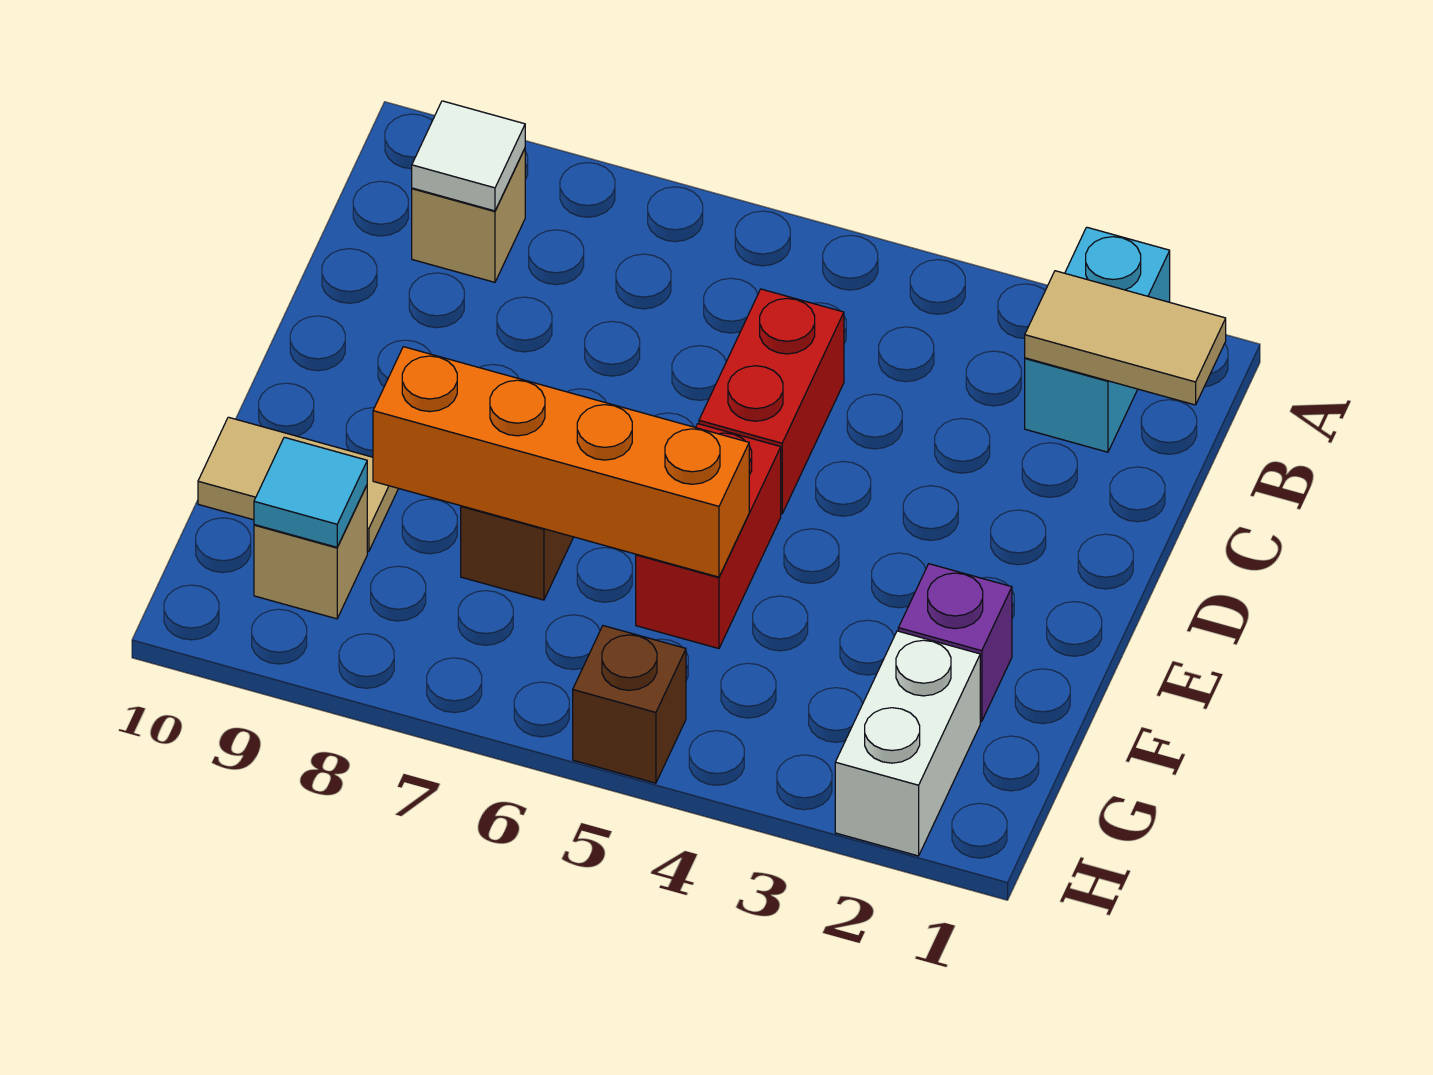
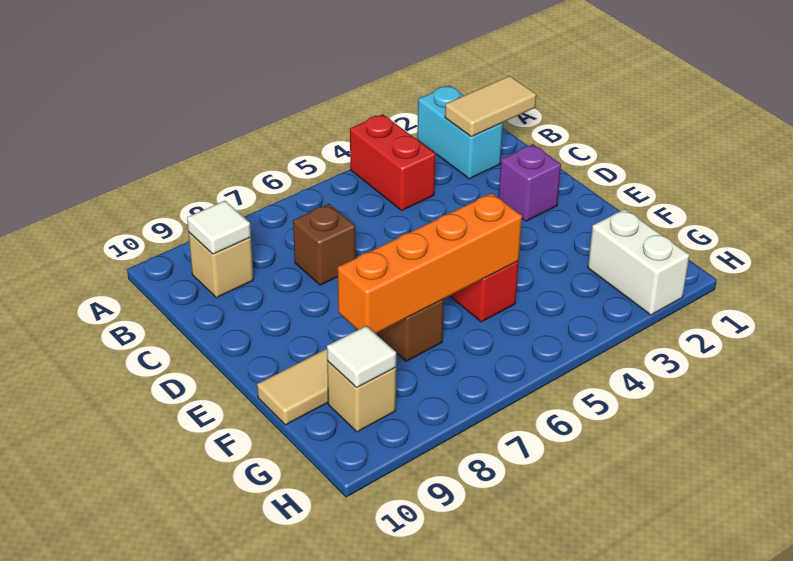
red brick C5:D5 level 1 -> red brick A4:B4 level 1
purple brick F2 level 1 -> purple brick D2 level 1
cyan tile G9 level 2 -> white tile G9 level 2
brown brick H5 level 1 -> brown brick C7 level 1

